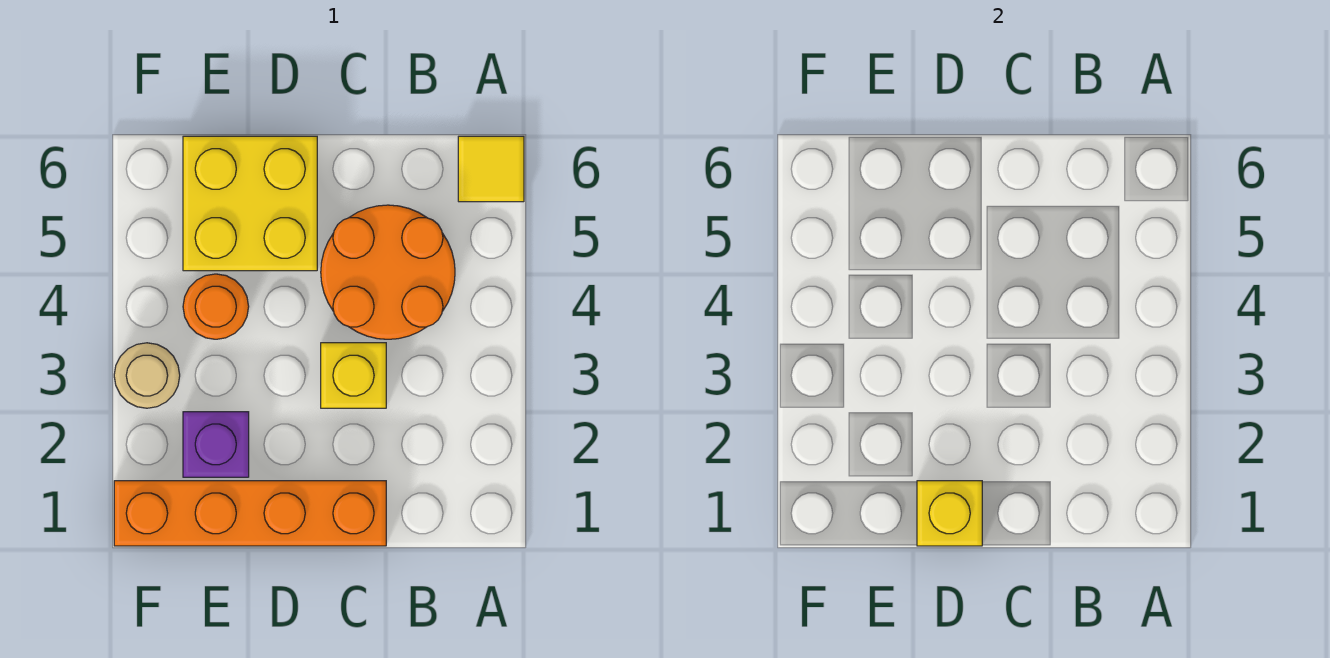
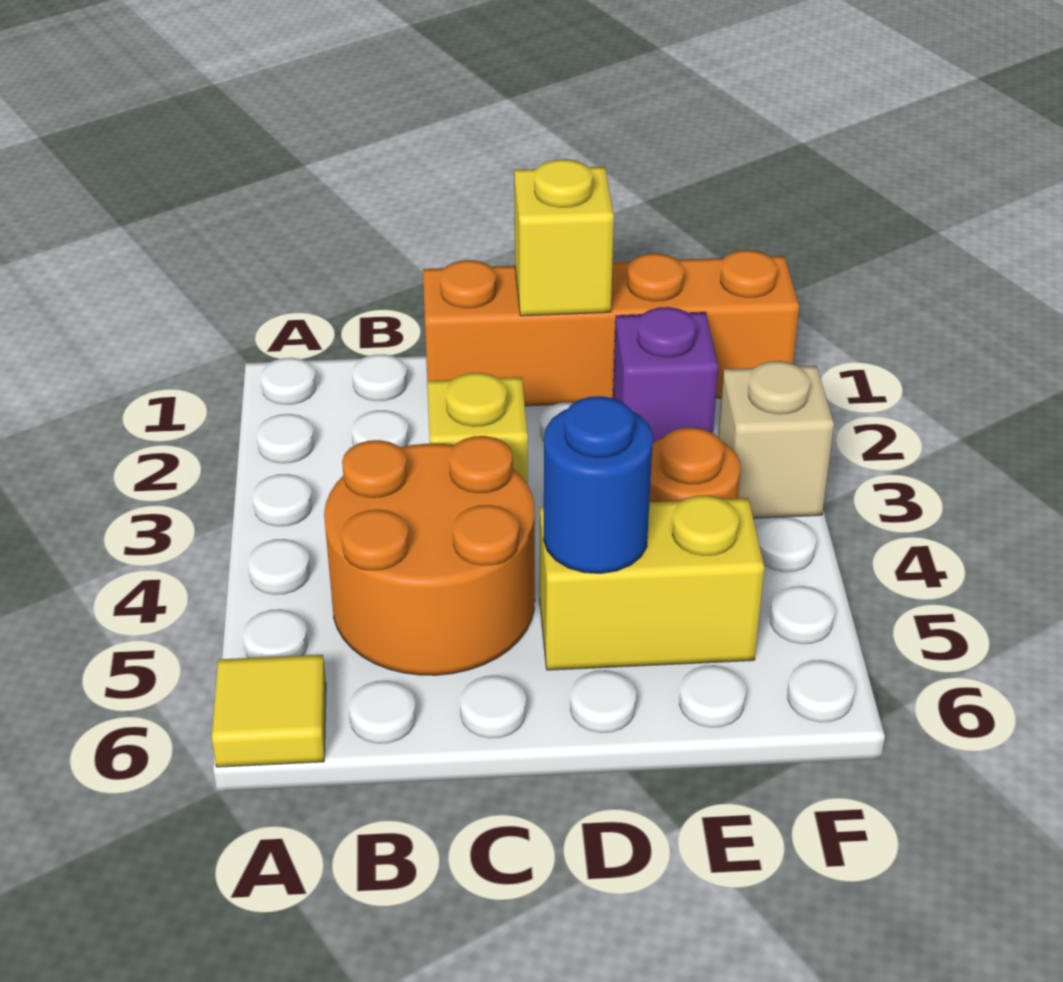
yellow brick D5:E6 level 1 -> yellow brick D5:E5 level 1
none -> blue round brick D5 level 2
tan round brick F3 level 1 -> tan brick F3 level 1

